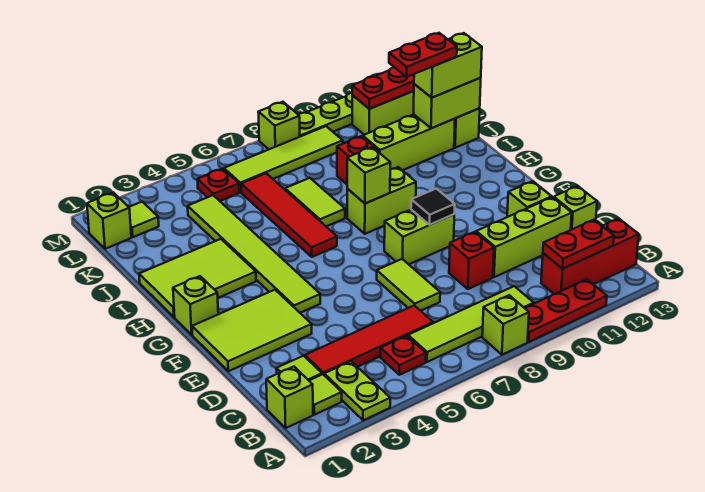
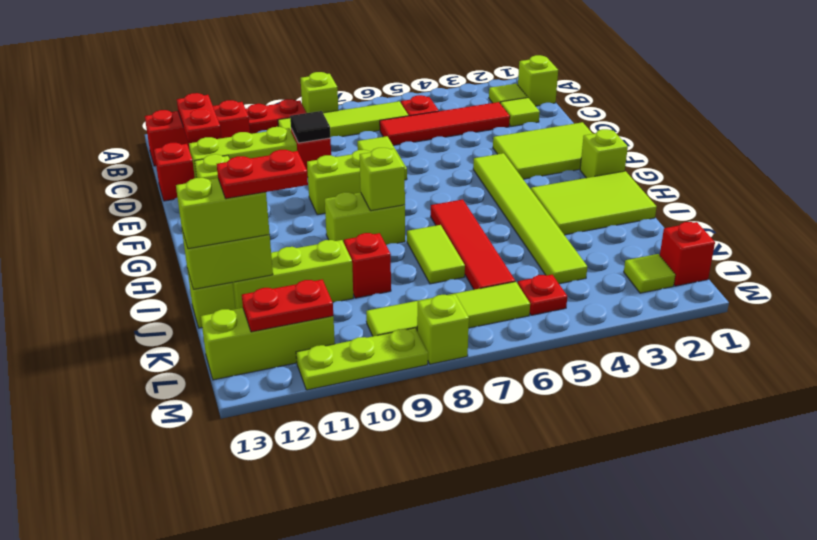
lime plate A3:B3 level 1 -> none
red plate B11:B12 level 2 -> red plate B12:C12 level 2
lime brick D13 level 1 -> red brick D13 level 1
black tile F9 level 2 -> black tile D9 level 2
lime brick L1 level 1 -> red brick L1 level 1

